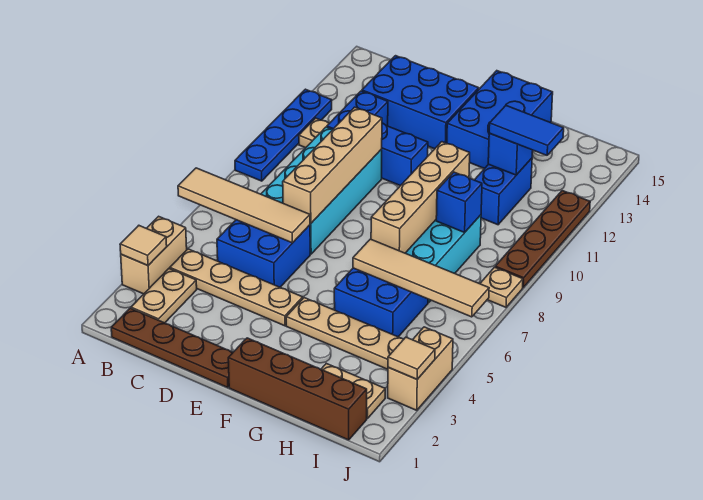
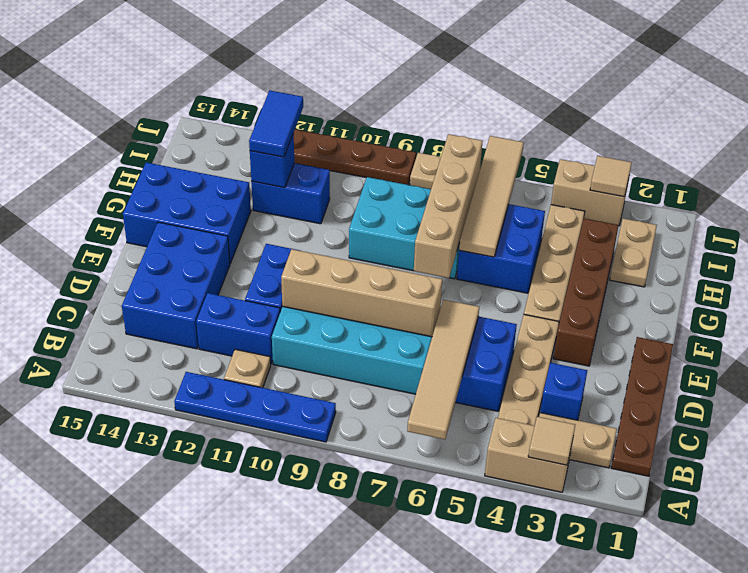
brown brick F1:I1 level 1 -> brown brick E3:H3 level 1
tan brick G7:G10 level 2 -> tan brick F7:I7 level 2
blue brick H9 level 2 -> blue brick C3 level 1

